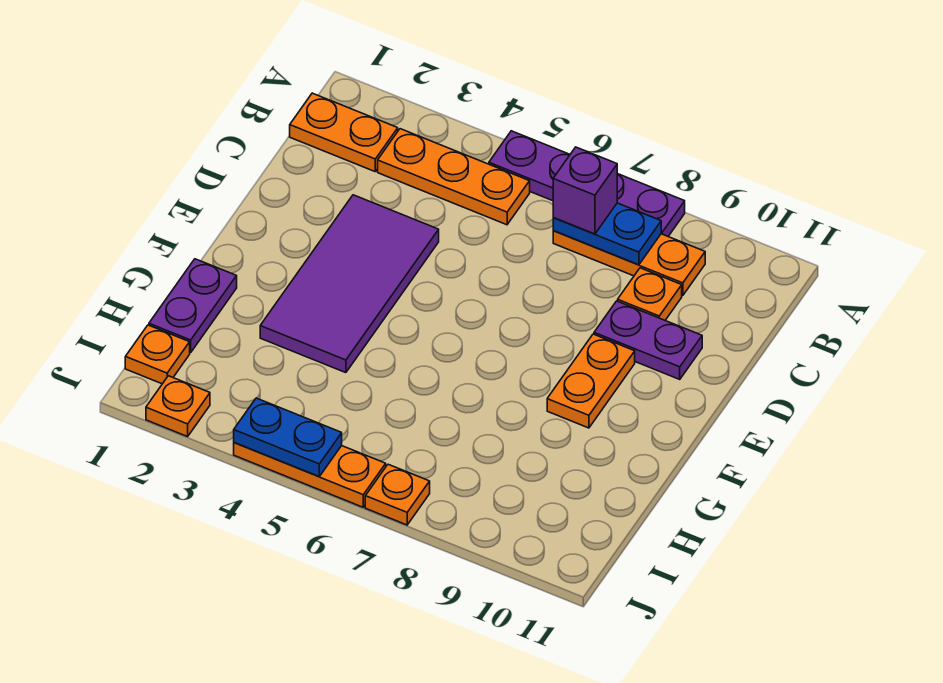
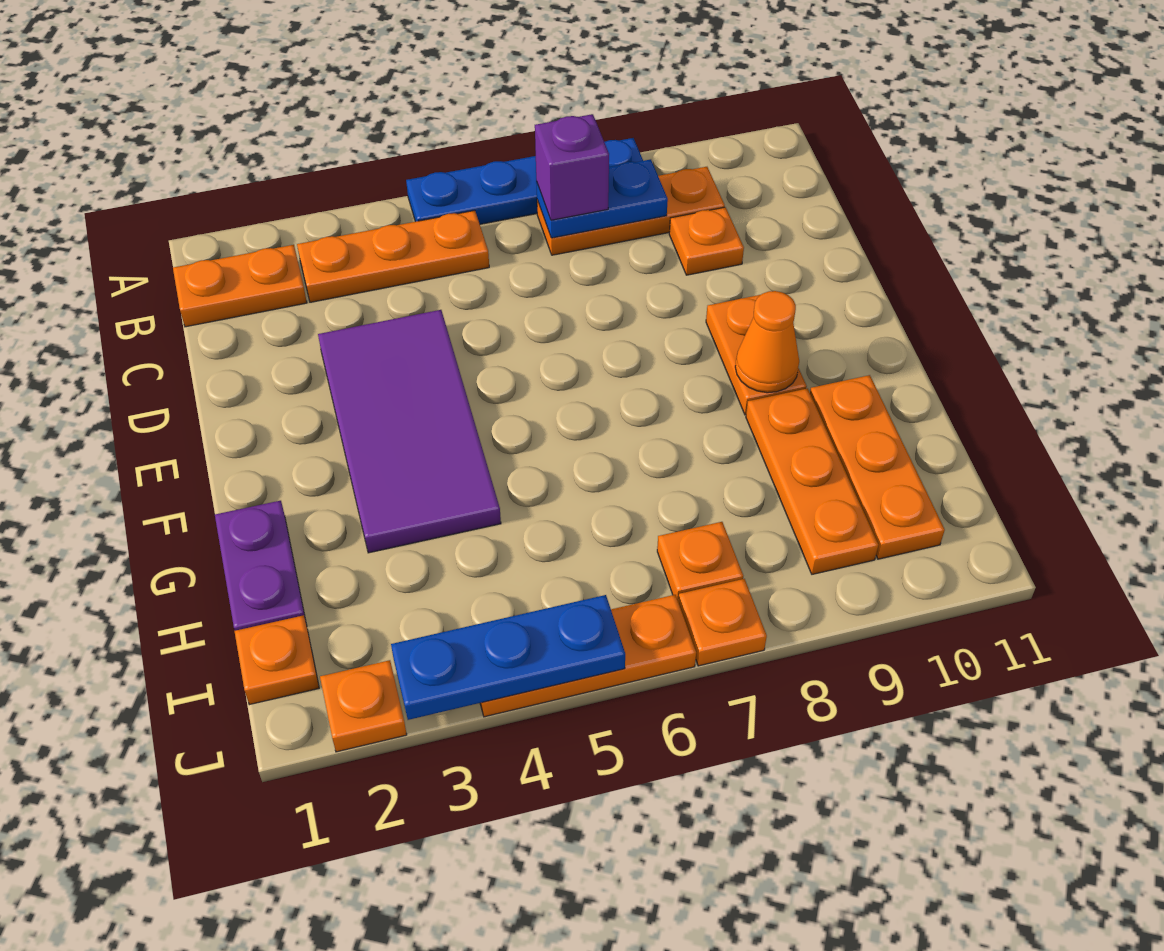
purple plate A5:A8 level 1 -> blue plate A5:A8 level 1
purple plate D9:D10 level 1 -> none
none -> orange cone F9 level 2
none -> orange plate G9:I9 level 1
none -> orange plate G10:I10 level 1
none -> orange plate I7 level 1
blue plate J4:J5 level 2 -> blue plate J3:J5 level 2

